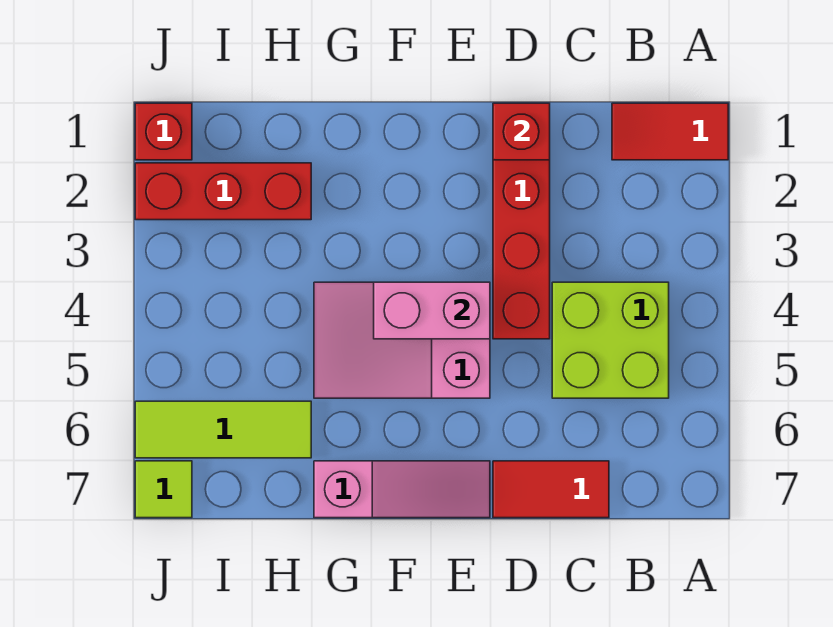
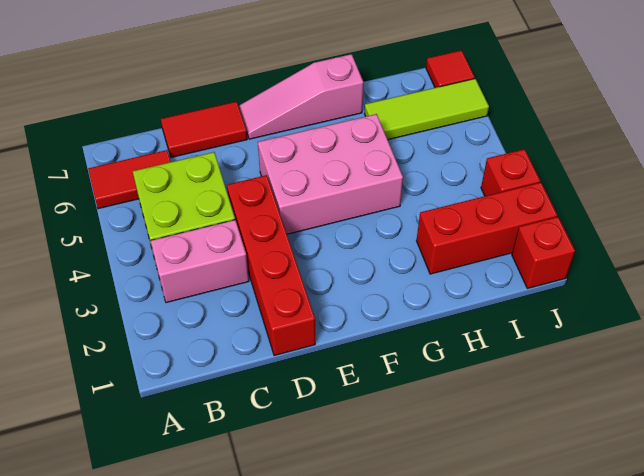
red tile A1:B1 level 1 -> red tile A6:B6 level 1
red brick D1 level 2 -> red brick J3 level 1
pink slope E4:G5 level 1 top E -> pink brick E4:G5 level 1
pink brick E4:F4 level 2 -> pink brick B3:C3 level 1
lime tile J7 level 1 -> red tile J7 level 1

